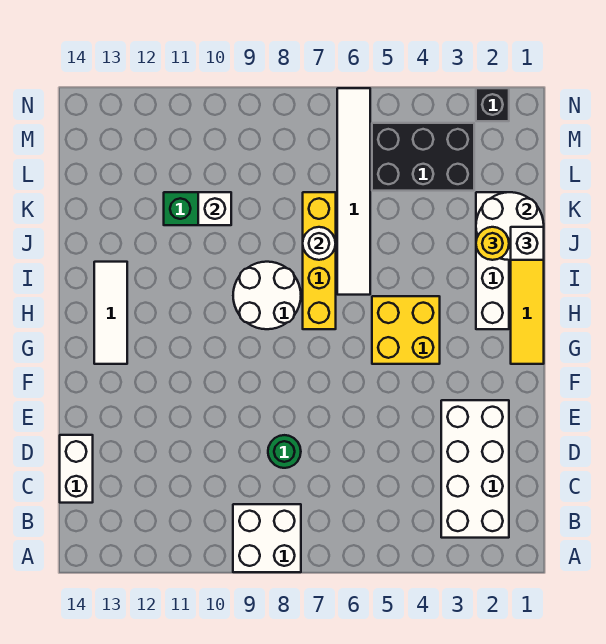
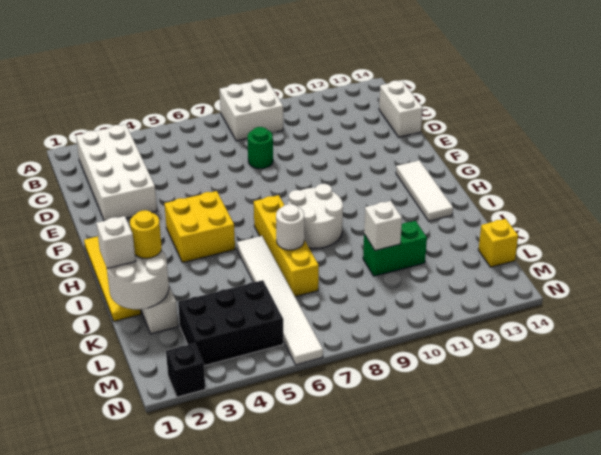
none -> yellow brick L14 level 1

